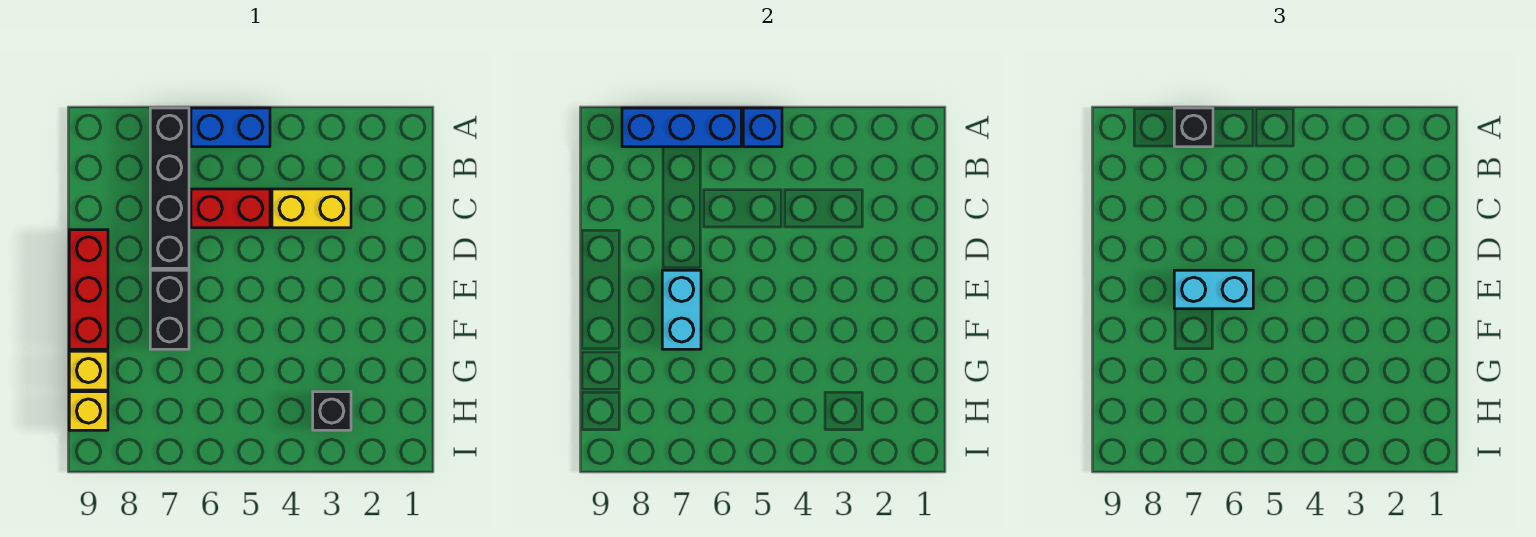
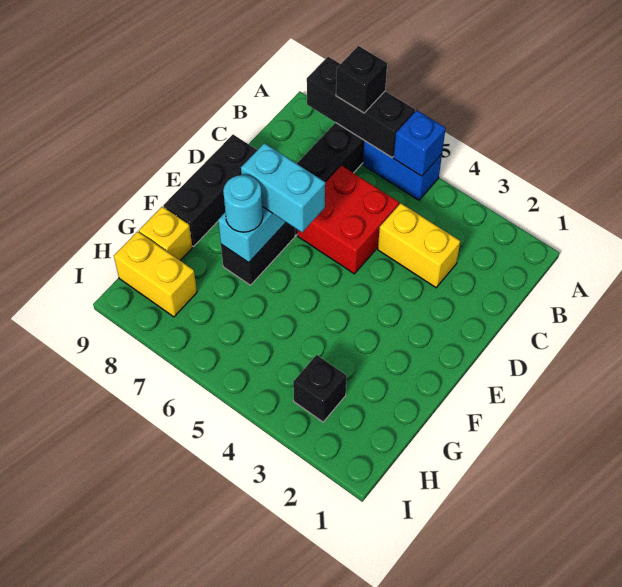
blue brick A6:A8 level 2 -> black brick A6:A8 level 2
red brick C5:C6 level 1 -> red brick C5:D6 level 1
red brick D9:F9 level 1 -> black brick D9:F9 level 1
none -> cyan round brick F7 level 3
yellow brick H9 level 1 -> yellow brick H8:H9 level 1

